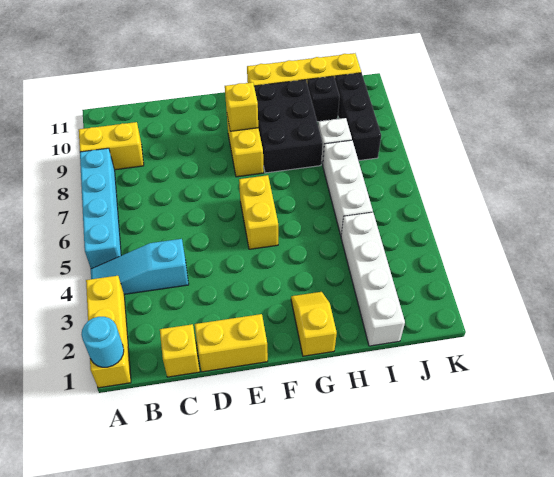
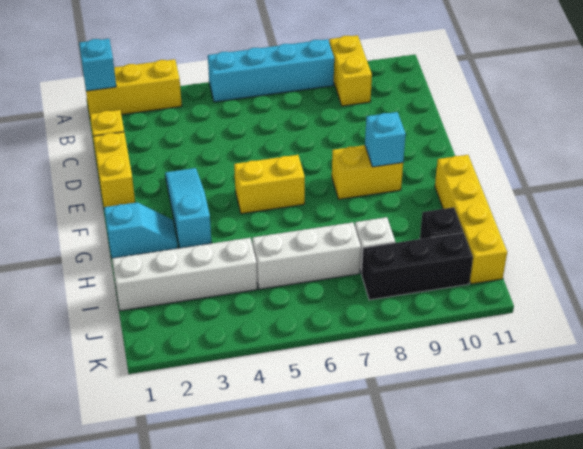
cyan round brick A1 level 2 -> cyan brick A1 level 2
cyan slope A4:C4 level 1 top C -> cyan slope E3:G3 level 1 top G
yellow brick F9 level 2 -> cyan brick F9 level 2
yellow slope G1:G2 level 1 top 1 -> cyan slope G1:G2 level 1 top 1
black brick G8:H10 level 1 -> none

